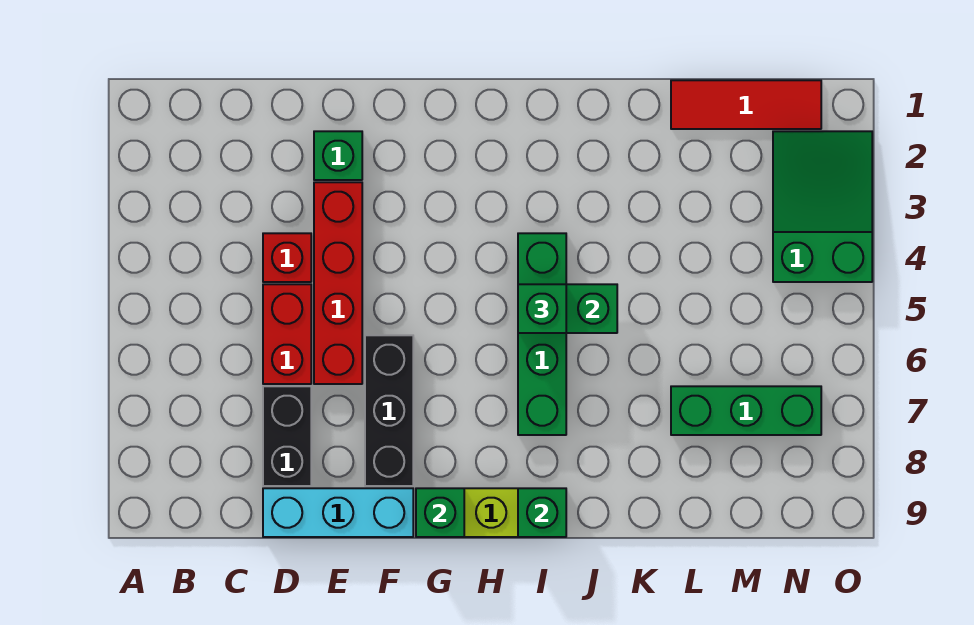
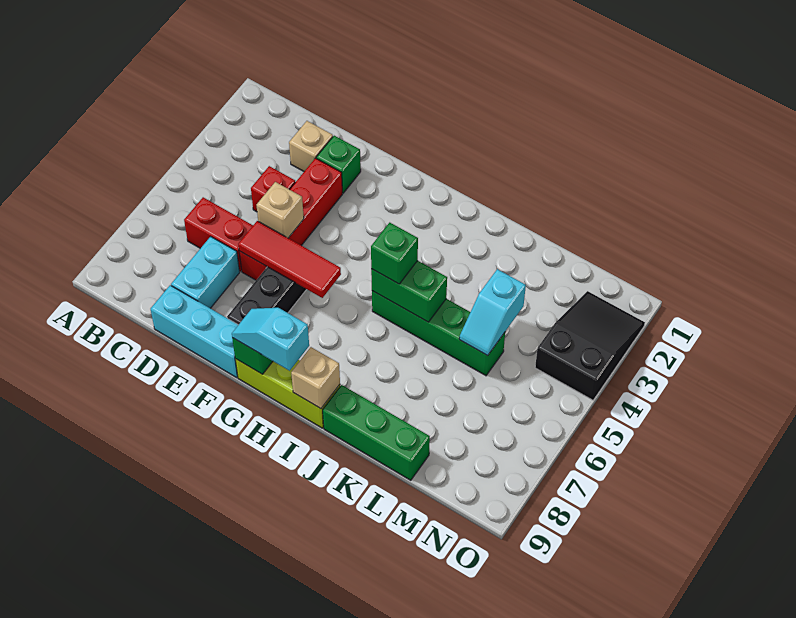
none -> tan brick D2 level 1
red brick D5:D6 level 1 -> red brick C6:D6 level 1
black brick D7:D8 level 1 -> cyan brick D7:D8 level 1
none -> tan brick E5 level 2
none -> cyan slope G9:H9 level 3 top H
green brick I4:I7 level 1 -> green brick I5:L5 level 1
green brick I9 level 2 -> tan brick I9 level 2
red tile L1:N1 level 1 -> red tile E6:G6 level 2
none -> cyan slope L4:L5 level 2 top 4
green brick L7:N7 level 1 -> green brick J9:L9 level 1
green slope N2:O4 level 1 top 4 -> black slope N2:O4 level 1 top 4

